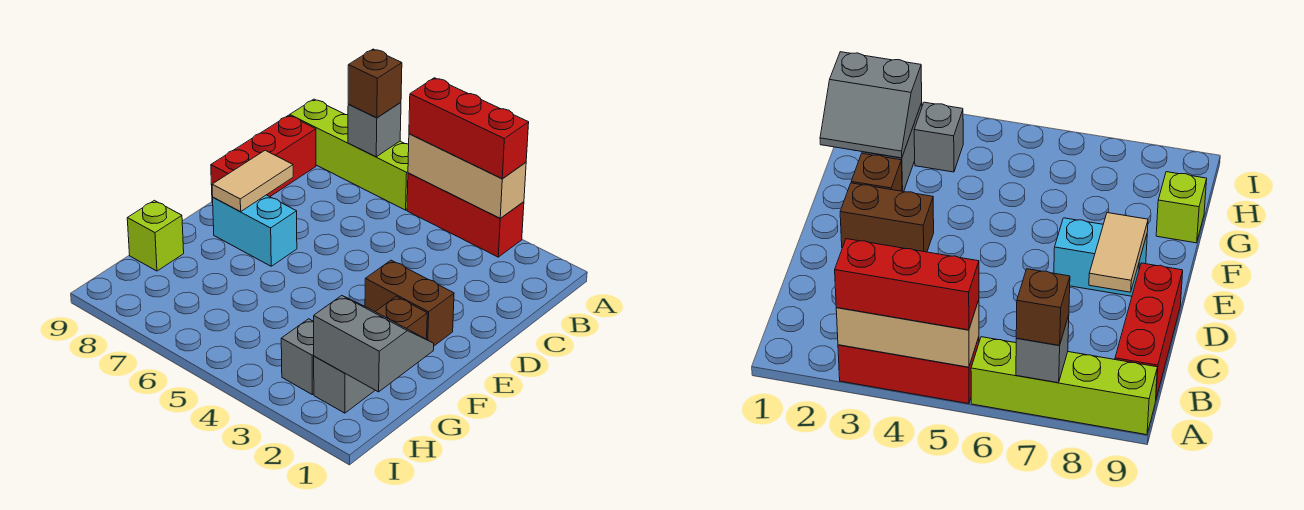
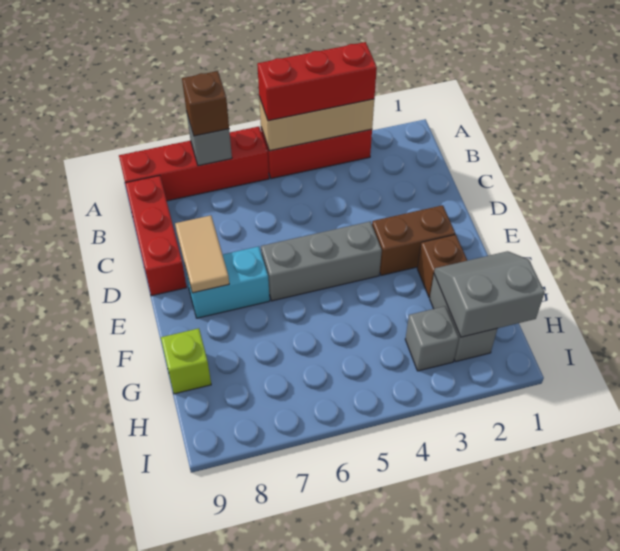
lime brick A6:A9 level 1 -> red brick A6:A9 level 1
none -> grey brick E4:E6 level 1

